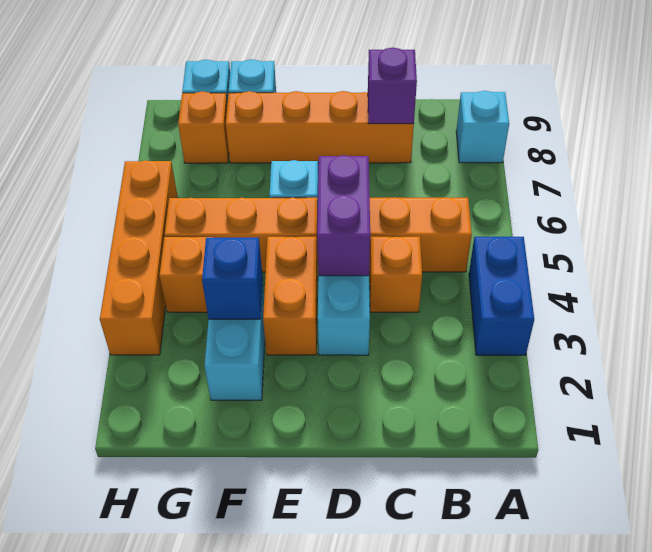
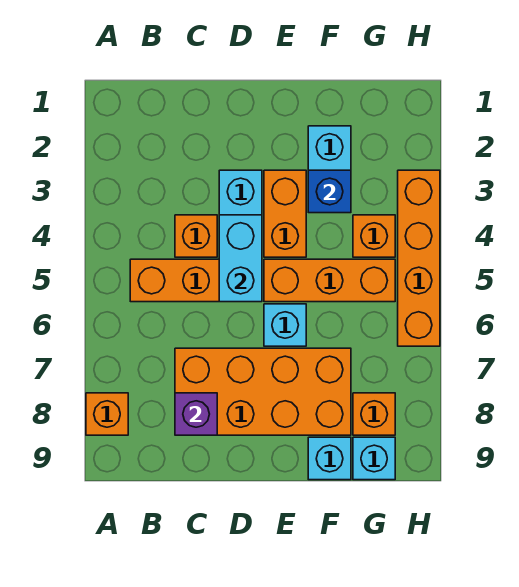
blue brick A3:A4 level 1 -> none
cyan brick A8 level 1 -> orange brick A8 level 1
orange brick C8:F8 level 1 -> orange brick C7:F8 level 1
purple brick D4:D5 level 2 -> cyan brick D4:D5 level 2

